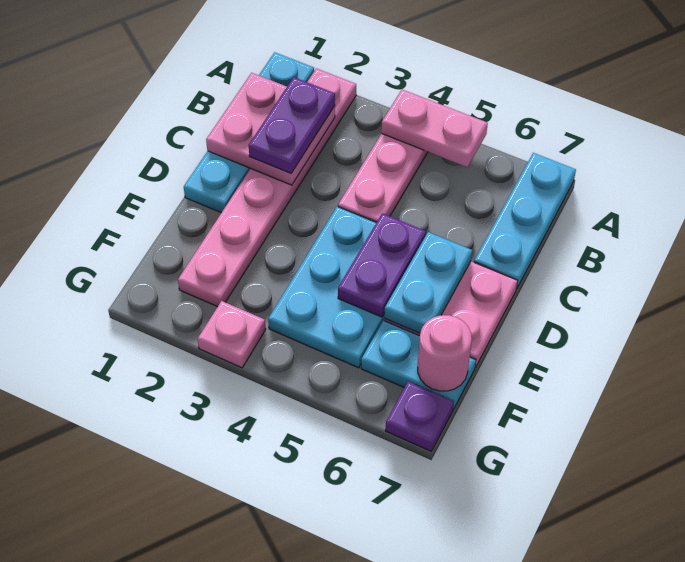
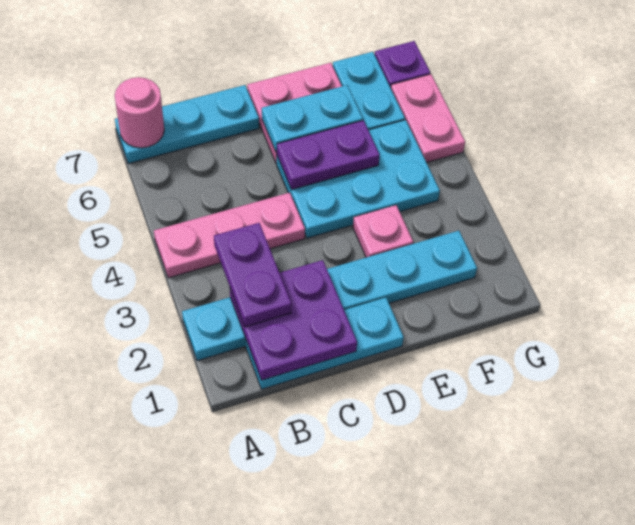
cyan plate A1:D1 level 1 -> cyan plate B1:D1 level 1
pink plate A2:F2 level 1 -> cyan plate A2:F2 level 1
pink plate A4:A5 level 2 -> pink plate G5:G6 level 1
pink plate B1:C2 level 2 -> purple plate B1:C2 level 2
purple plate B2:C2 level 3 -> purple plate B2:B3 level 3
pink round brick F7 level 2 -> pink round brick A7 level 2
pink plate G3 level 1 -> pink plate E3 level 1

